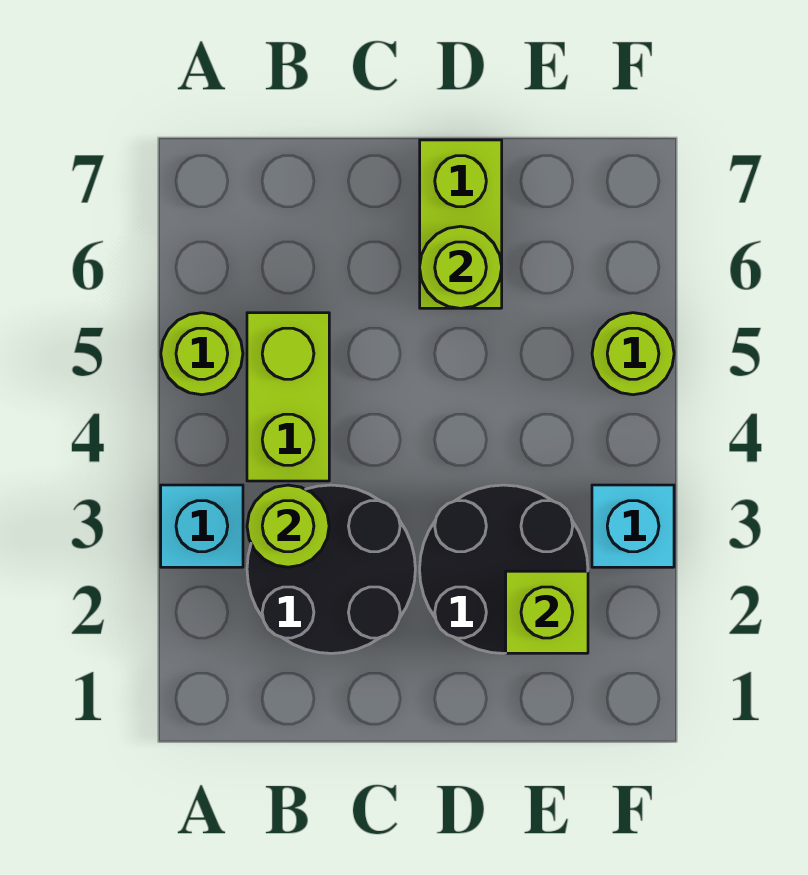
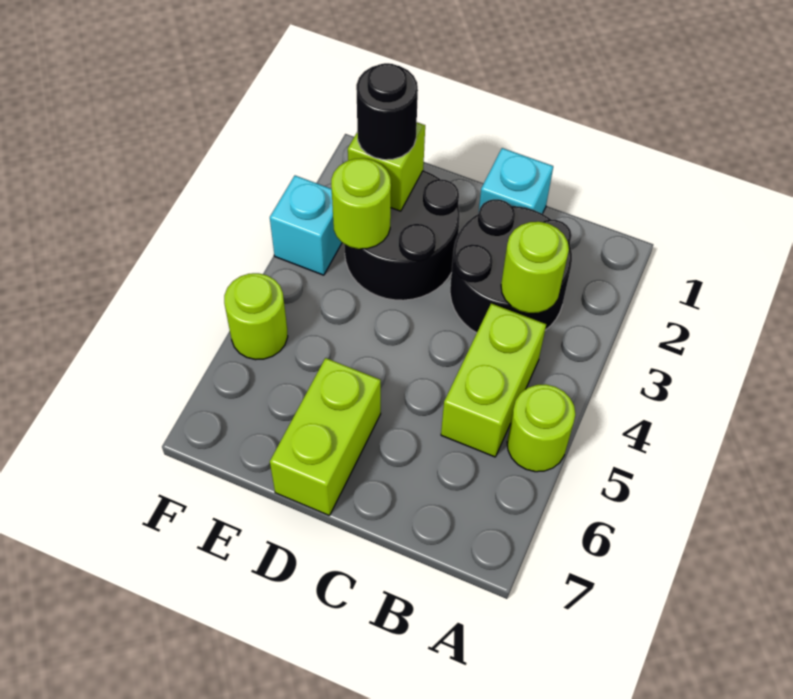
cyan brick A3 level 1 -> cyan brick C1 level 1
lime round brick D6 level 2 -> lime round brick E3 level 2
none -> black round brick E2 level 3

